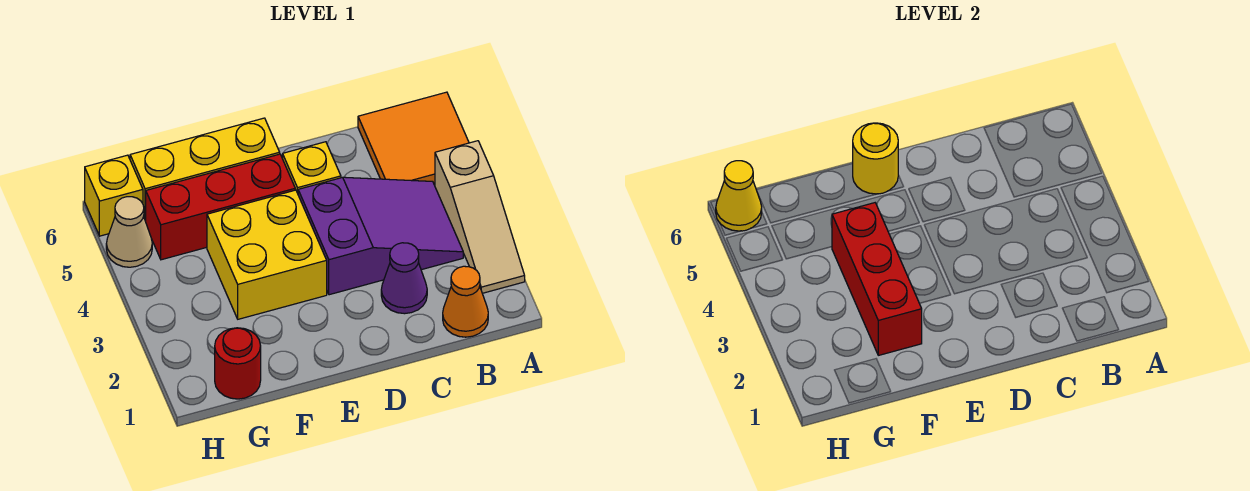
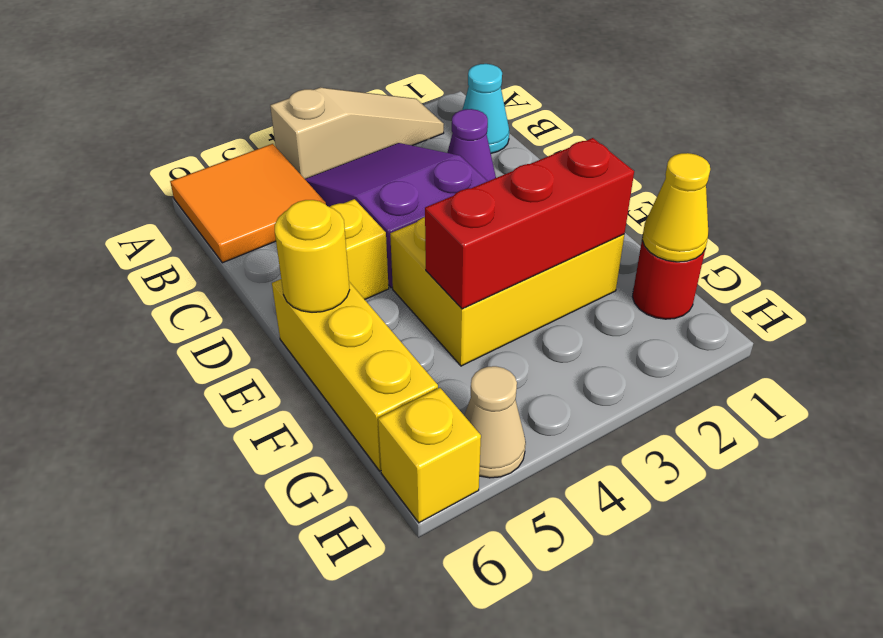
orange cone B1 level 1 -> cyan cone B1 level 1
yellow brick E3:F4 level 1 -> yellow brick E2:F4 level 1
red brick E5:G5 level 1 -> none
yellow cone H6 level 2 -> yellow cone G1 level 2

